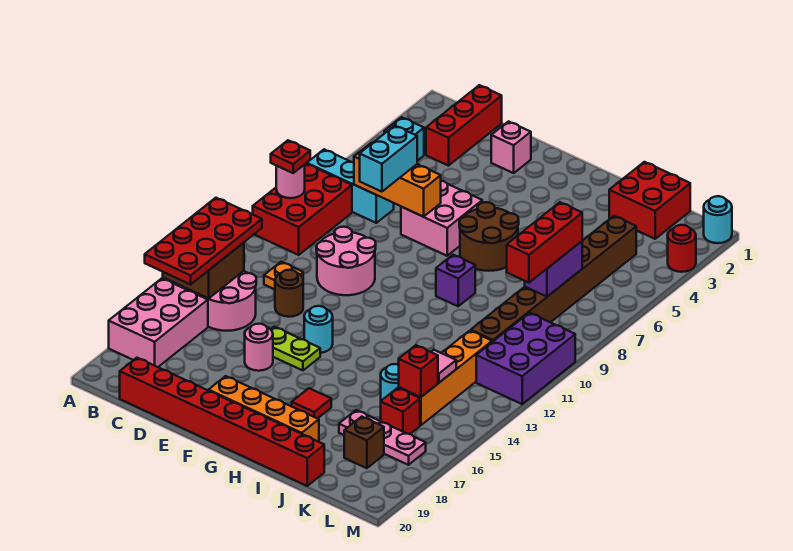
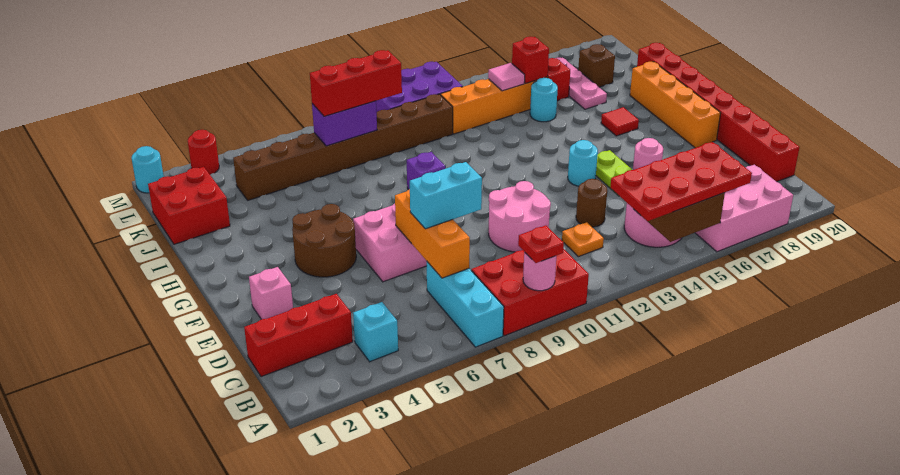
brown round brick G6:H7 level 1 -> brown round brick F4:G5 level 1

